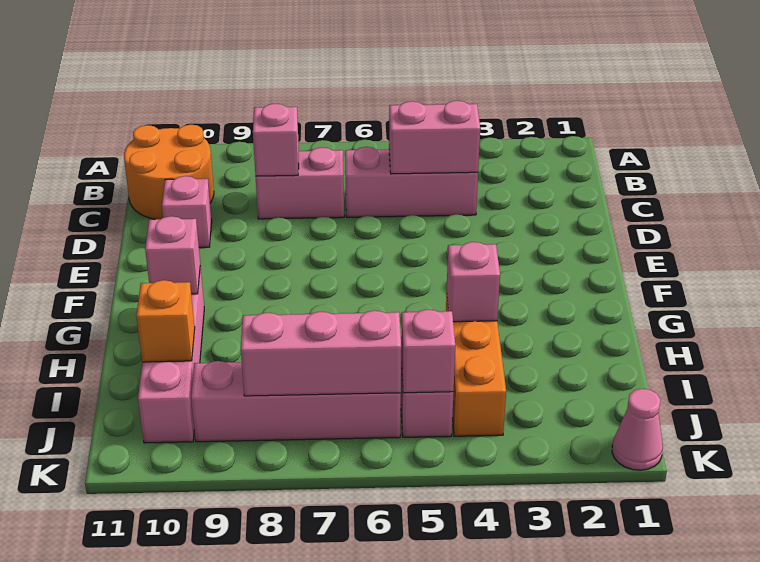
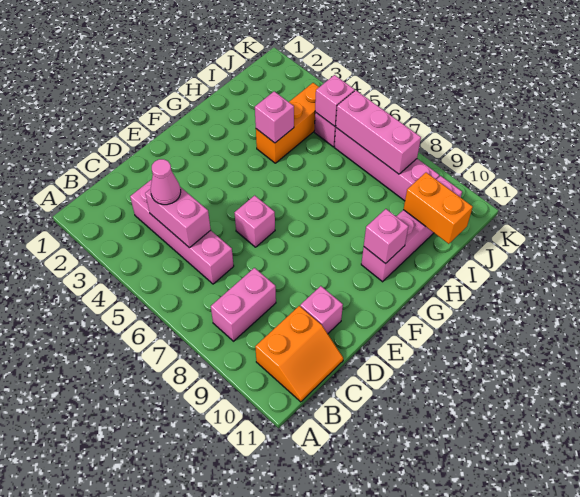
orange round brick B10:C11 level 1 -> orange slope B10:C11 level 1 top 10
pink brick C4:C6 level 1 -> pink brick C3:C6 level 1
pink brick C7:C8 level 1 -> pink brick B8:C8 level 1
pink brick C8 level 2 -> pink brick E6 level 1
orange brick I10 level 2 -> orange brick I10:I11 level 2
pink cone K1 level 1 -> pink cone C4 level 3

